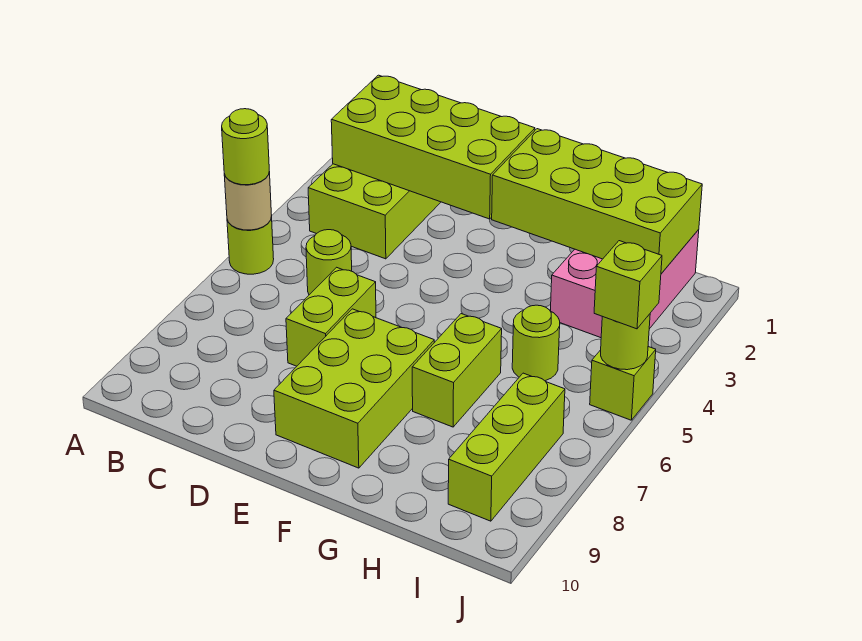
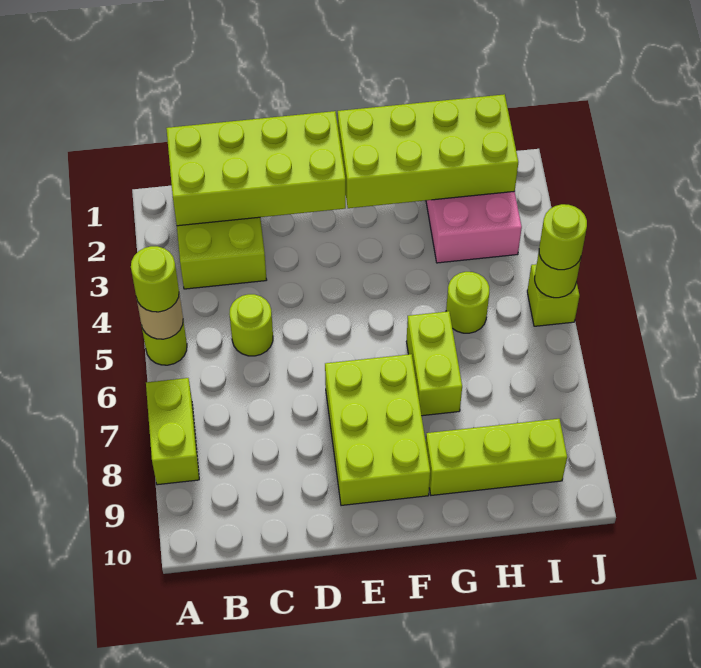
lime brick D6:D7 level 1 -> lime brick A7:A8 level 1
lime brick I7:I9 level 1 -> lime brick G9:I9 level 1
lime brick J5 level 3 -> lime round brick J5 level 3

